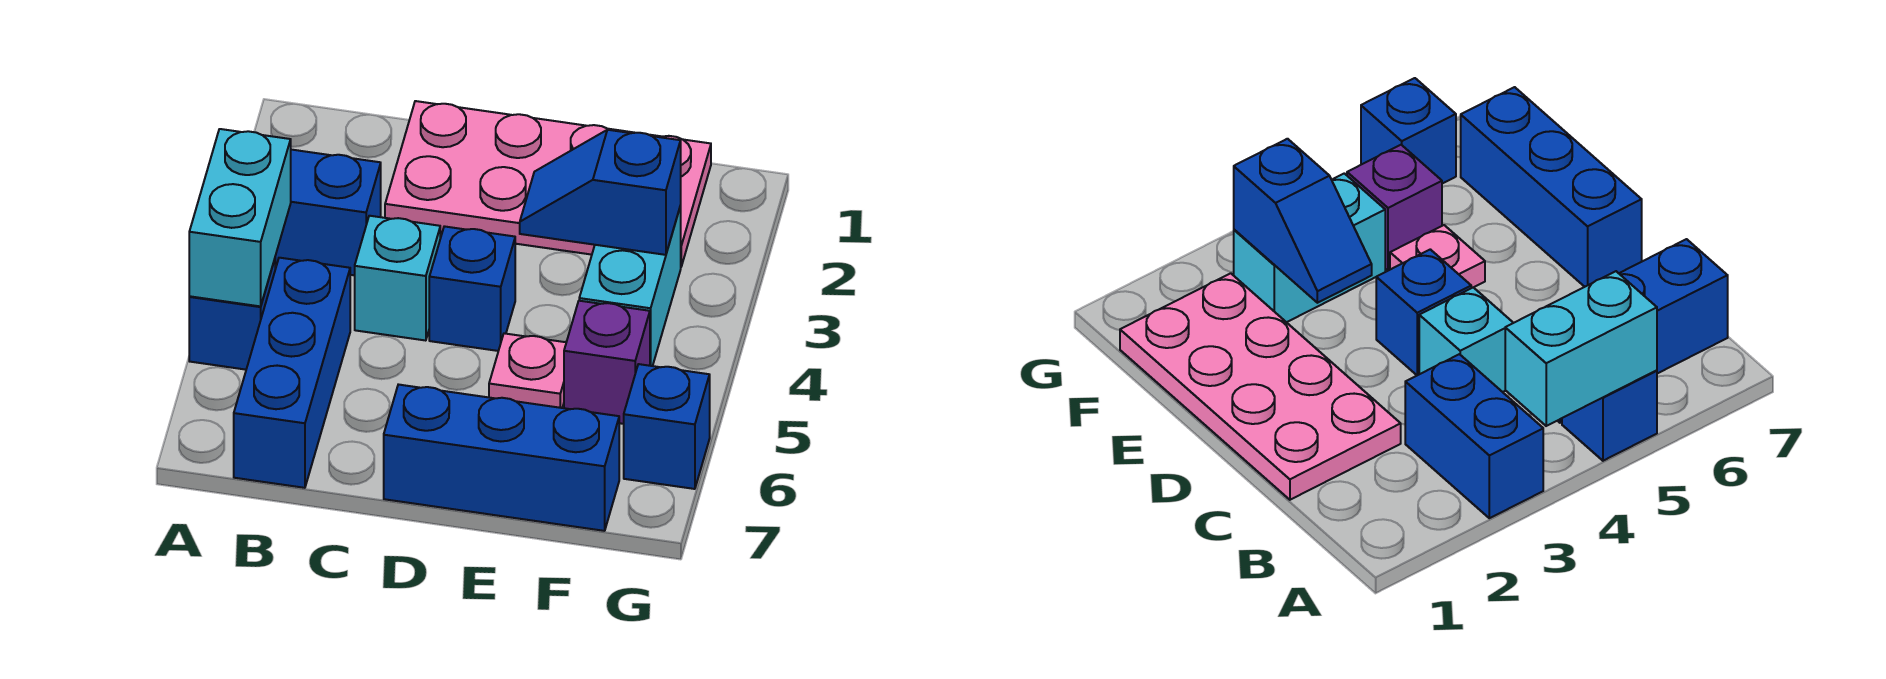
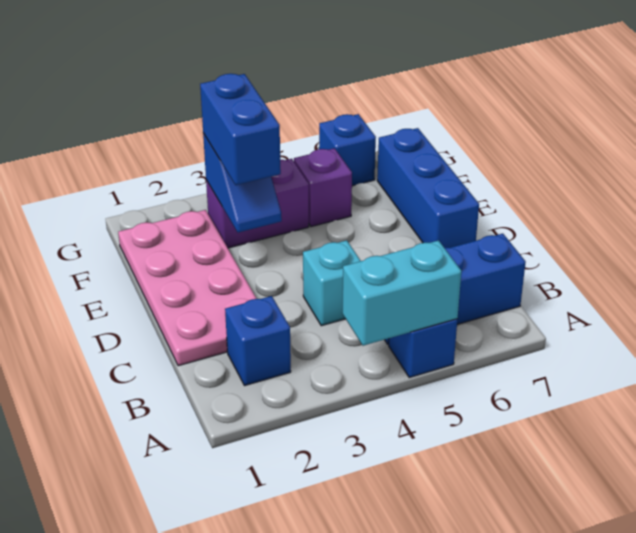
blue brick A3:B3 level 1 -> blue brick E3:F3 level 3
blue brick D4 level 1 -> blue brick B2 level 1
pink plate E5 level 1 -> none
cyan brick F3:F4 level 1 -> purple brick F3:F4 level 1

